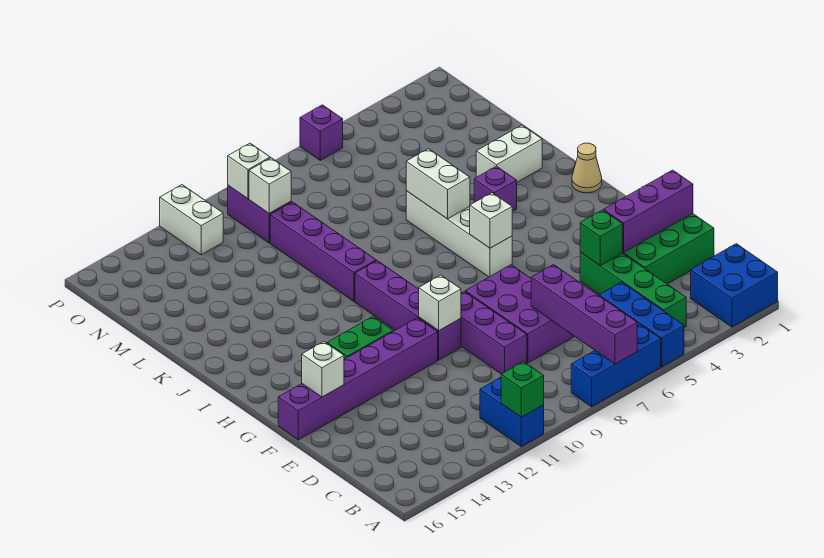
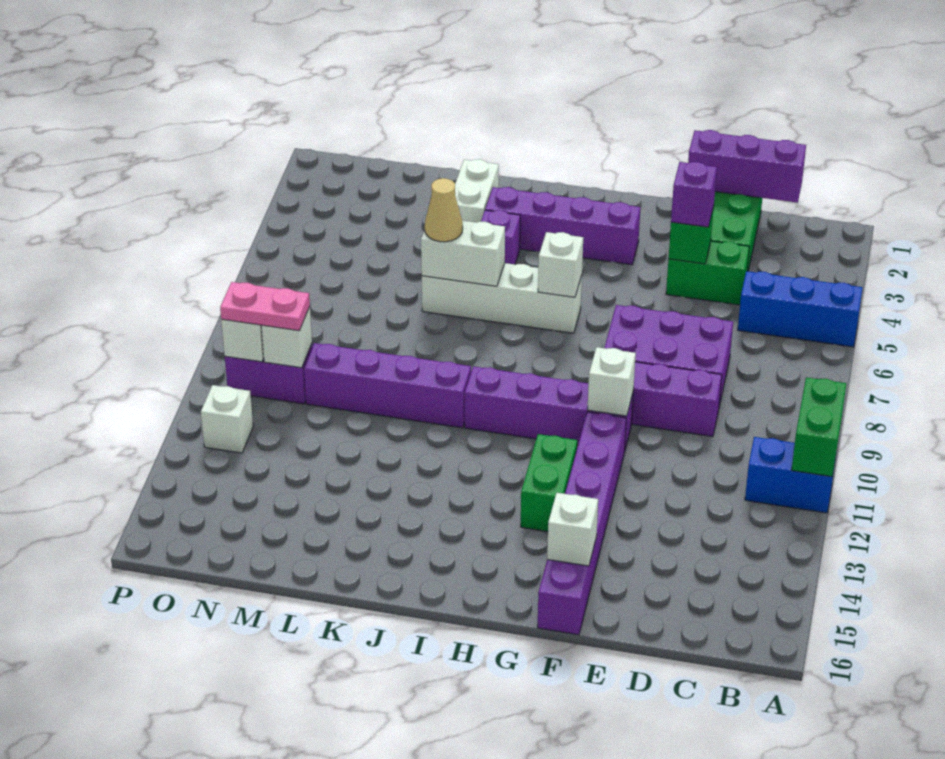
blue brick A1:B2 level 1 -> none
blue brick A6:A8 level 1 -> none
purple brick A7:D7 level 2 -> purple brick G3:J3 level 1
green brick A11 level 2 -> green brick A10:A11 level 2
green brick B4:E4 level 1 -> green brick D4:E4 level 1
purple brick E1:E3 level 2 -> purple brick C1:E1 level 2
tan cone I1 level 1 -> tan cone K6 level 3
none -> pink plate N10:O10 level 3
white brick O12:P12 level 1 -> white brick O12 level 1
purple brick P6 level 1 -> purple brick E4 level 3

